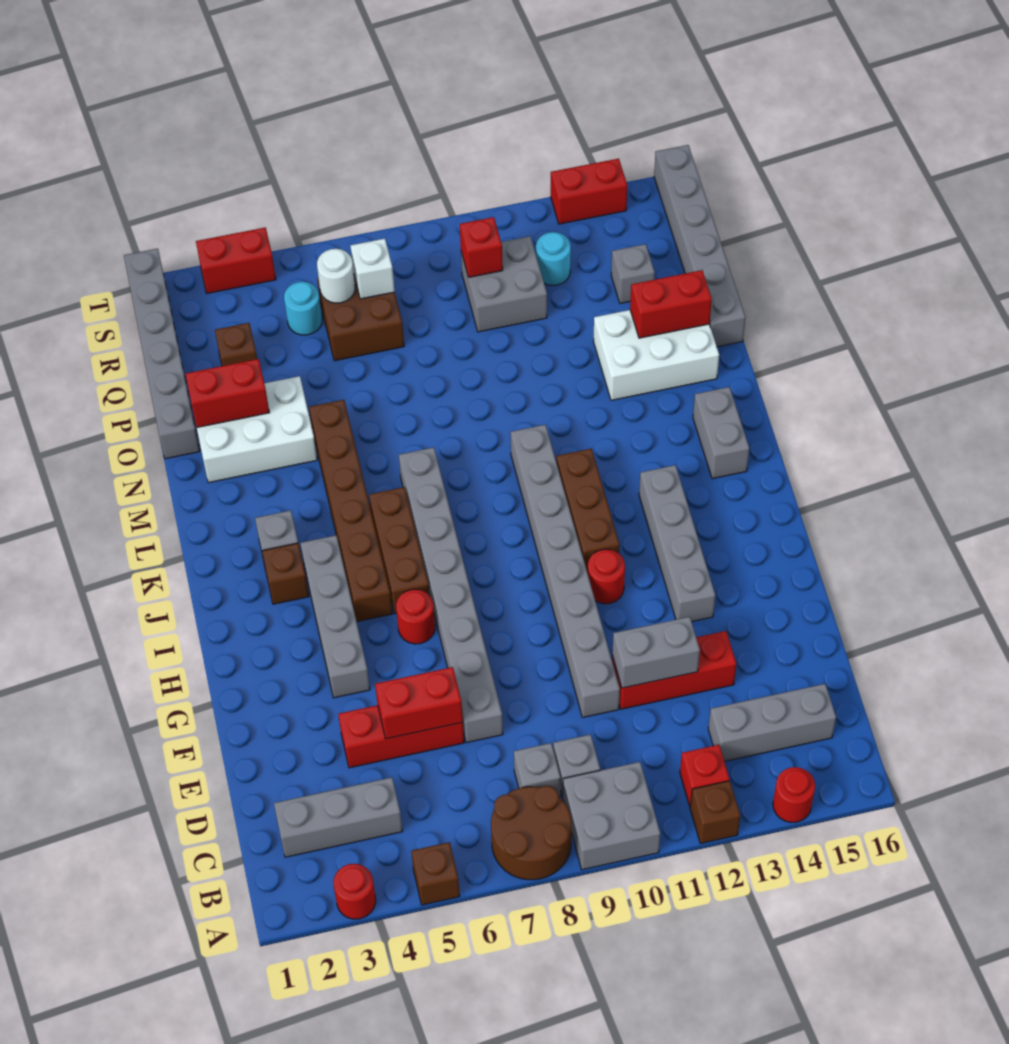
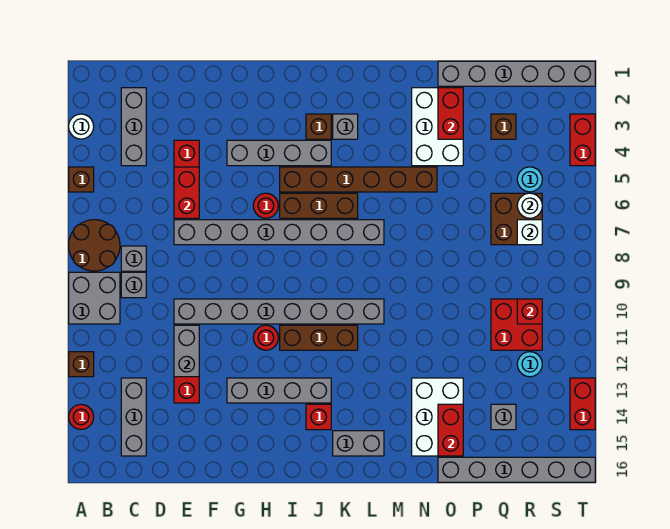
red round brick A3 level 1 -> white round brick A3 level 1
red brick B12 level 1 -> red brick J14 level 1
grey brick Q10:R11 level 1 -> red brick Q10:R11 level 1

